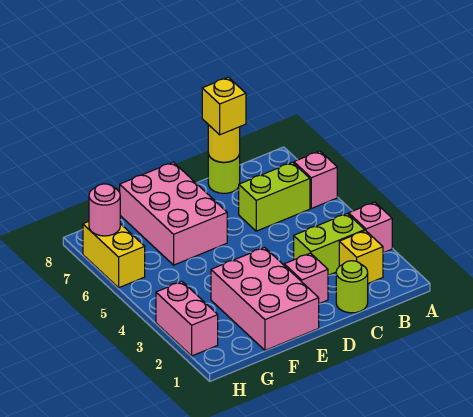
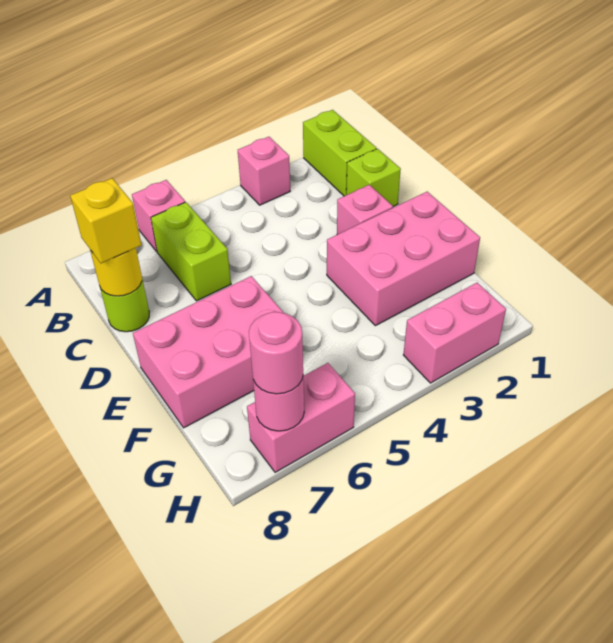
yellow brick B2 level 1 -> none
lime brick B3:C3 level 1 -> lime brick A1:B1 level 1
lime round brick C1 level 1 -> lime brick C1 level 1
yellow brick H6:H7 level 1 -> pink brick H6:H7 level 1
none -> pink round brick H7 level 3

